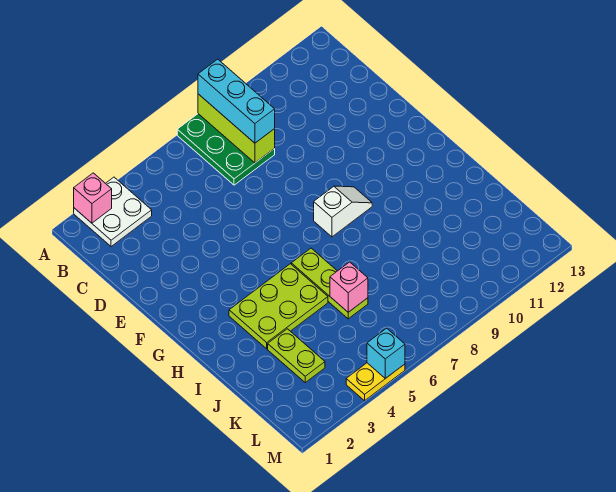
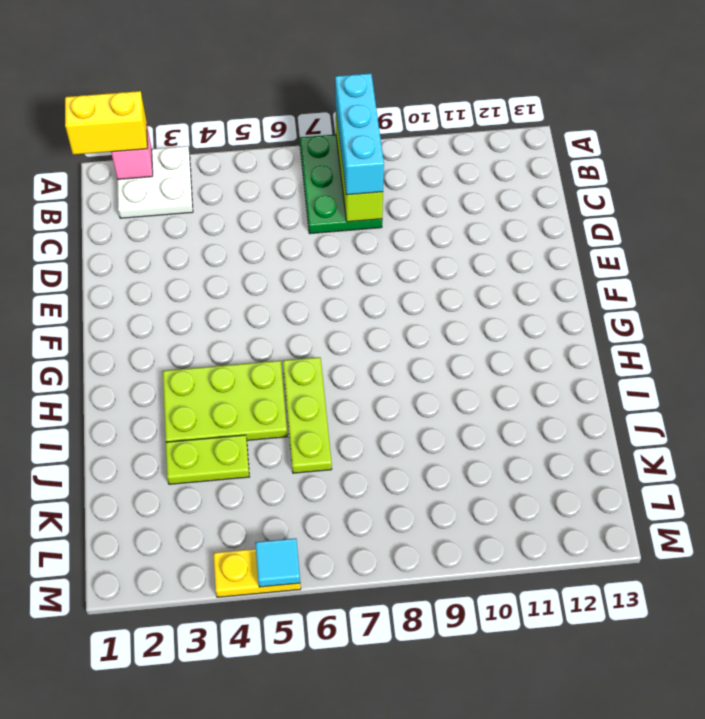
none -> yellow brick A1:A2 level 3
white slope G8:G9 level 1 top 8 -> none
lime plate J3:K3 level 1 -> lime plate J3:J4 level 1
pink brick J6 level 2 -> none
cyan brick M5 level 2 -> cyan tile M5 level 2

